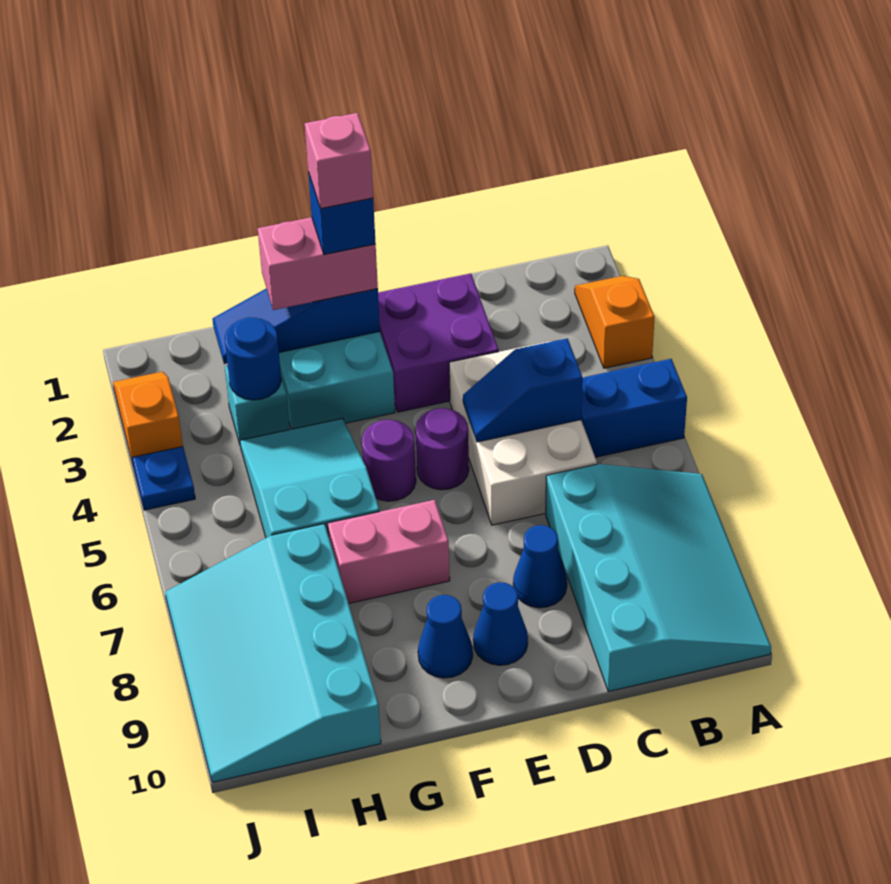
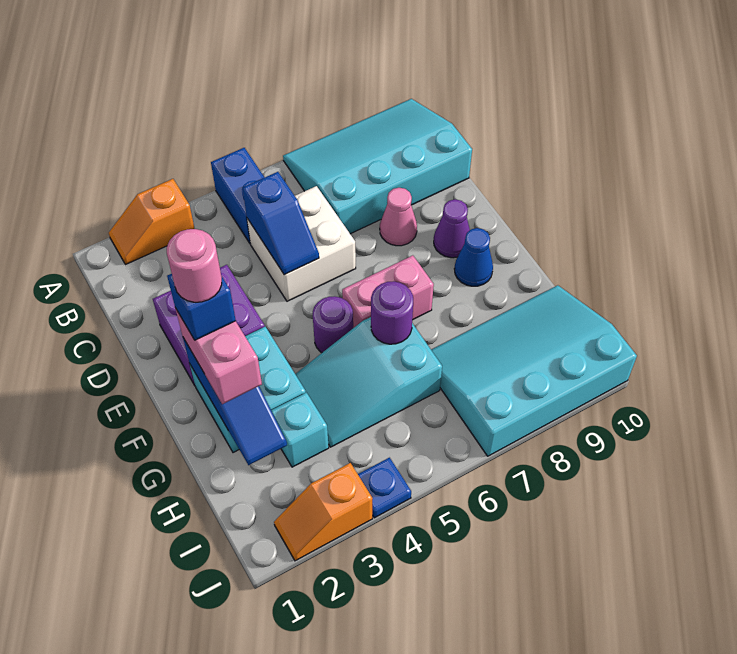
white brick C4:D6 level 1 -> white brick C5:D6 level 1
blue cone D8 level 1 -> pink cone D8 level 1
purple round brick E5 level 1 -> purple round brick G6 level 2
blue cone E9 level 1 -> purple cone E9 level 1
pink brick F2 level 5 -> pink round brick F2 level 5
pink brick F7:G7 level 1 -> pink brick F6:F7 level 1
blue round brick H3 level 2 -> none
cyan slope H7:J10 level 1 top H -> cyan slope H7:J10 level 1 top J

